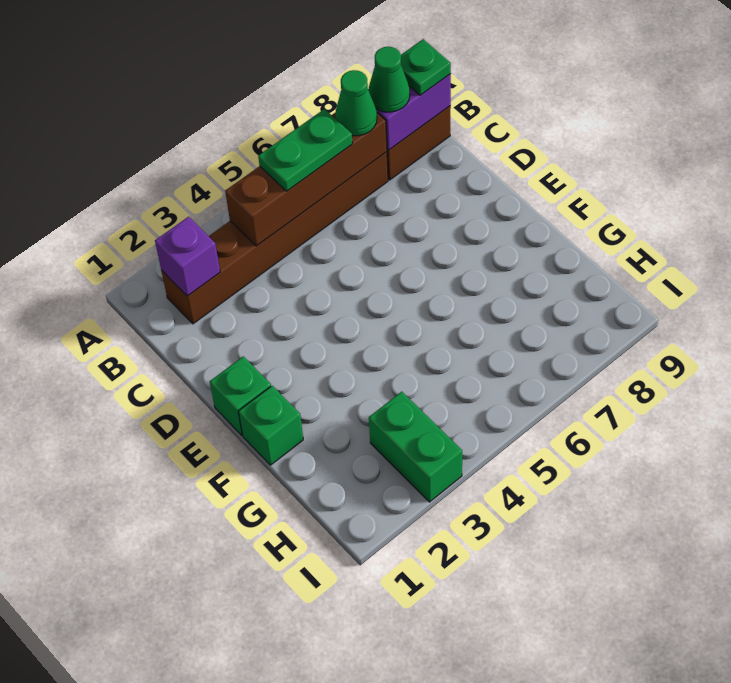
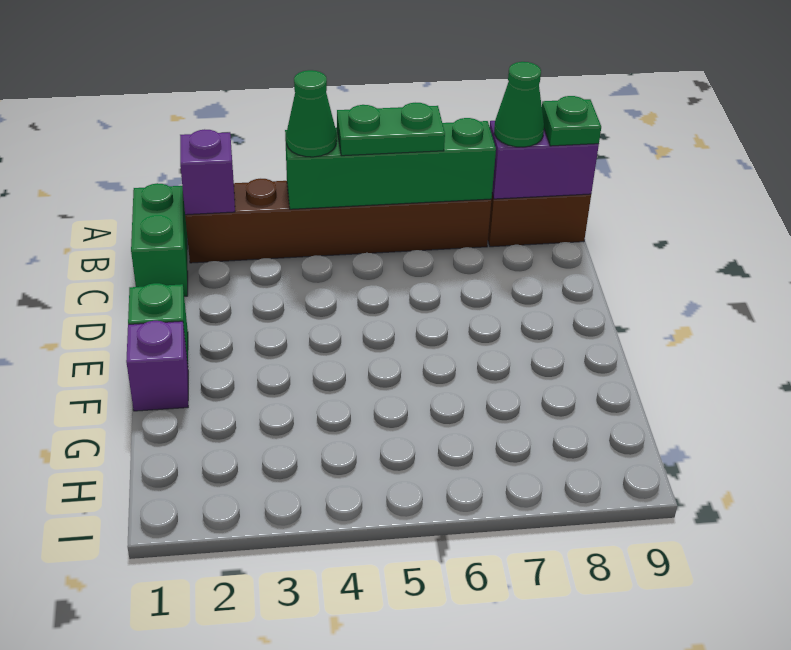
brown brick B4:B7 level 2 -> green brick B4:B7 level 2
green cone B7 level 3 -> green cone B4 level 3
green brick F1 level 1 -> purple brick F1 level 1
green brick H3:I3 level 1 -> green brick B1:C1 level 1

